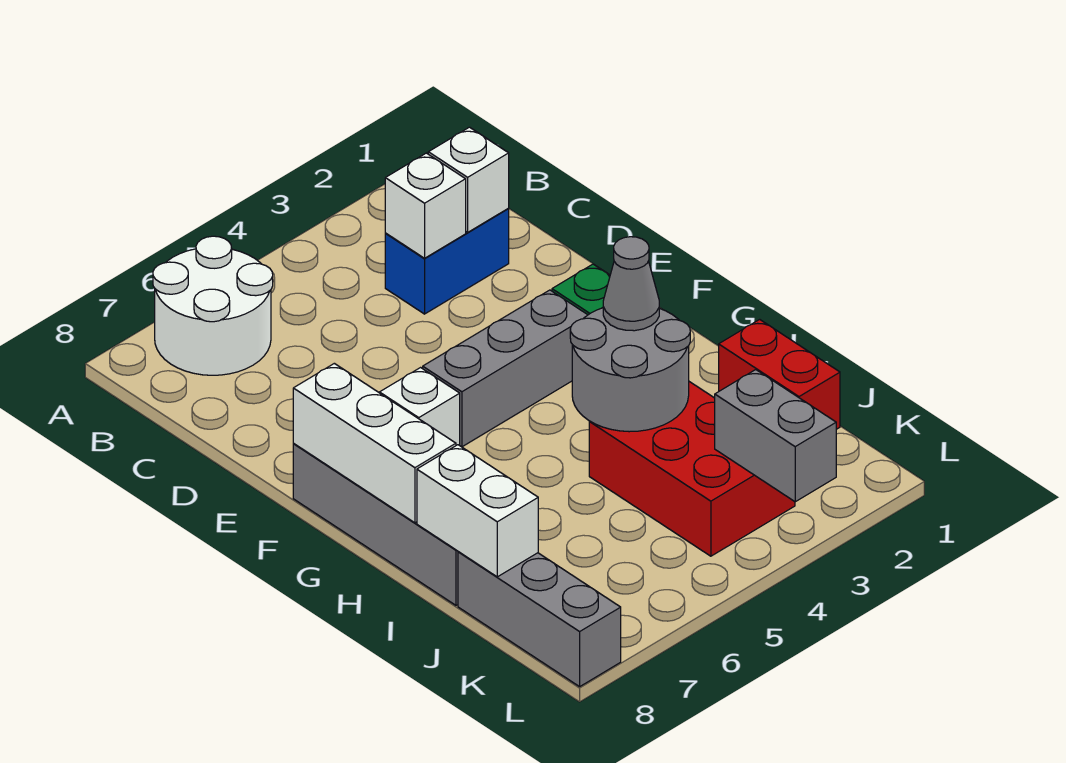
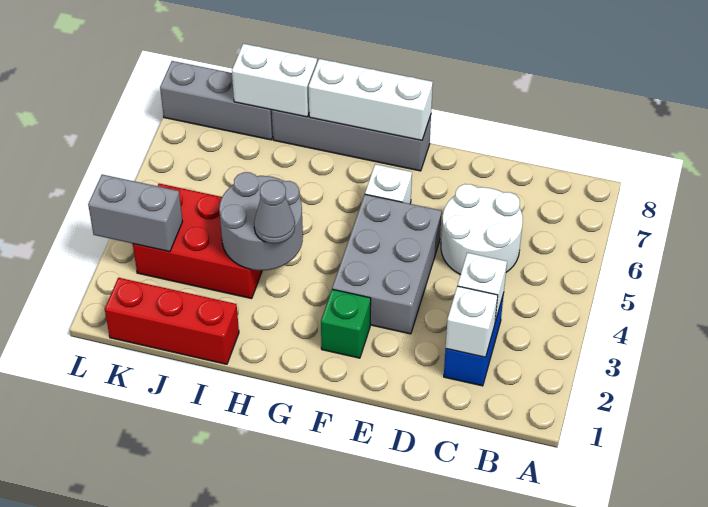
white round brick A6:B7 level 1 -> white round brick C5:D6 level 1
grey brick F3:F5 level 1 -> grey brick E3:F5 level 1
red brick I1:J1 level 1 -> red brick I1:K1 level 1

